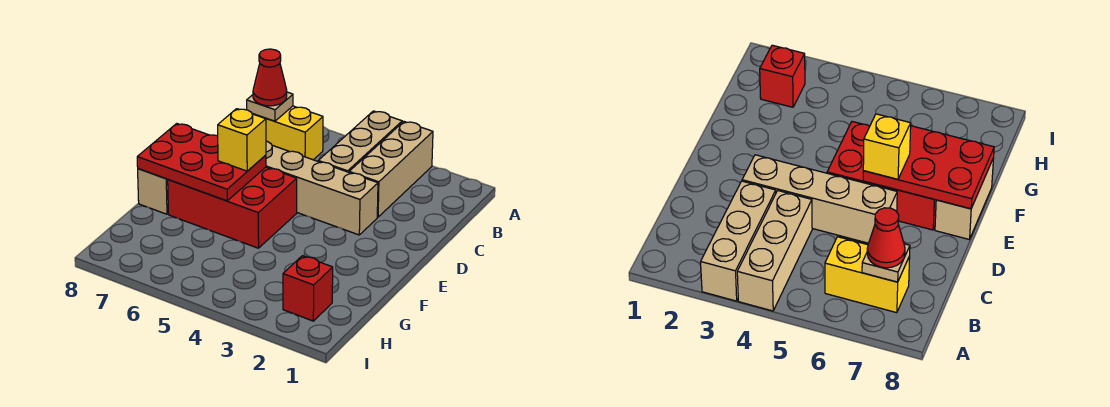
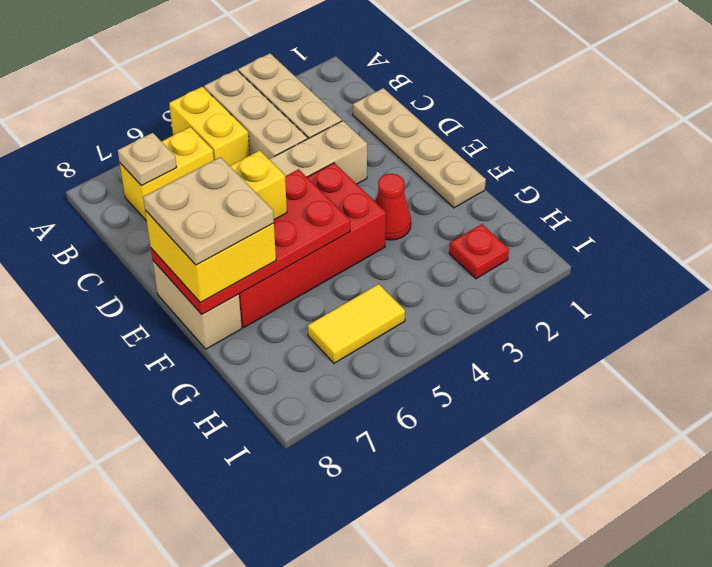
none -> yellow brick A5:B5 level 1
red cone B7 level 3 -> red cone F3 level 1
none -> tan plate C1:F1 level 1
red brick E5:F7 level 1 -> red brick E4:F7 level 1
red plate E6:F8 level 2 -> red plate E5:F8 level 2
none -> yellow brick E7:F8 level 3
none -> tan plate E7:F8 level 4
red brick H2 level 1 -> red plate H2 level 1
none -> yellow tile H5:H6 level 1

